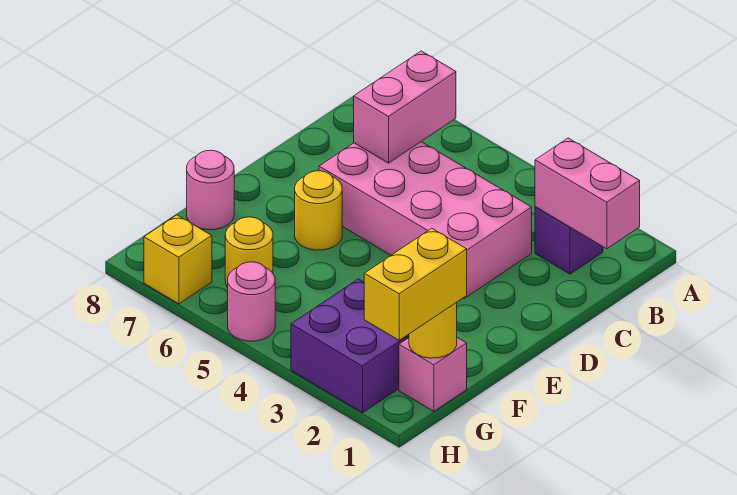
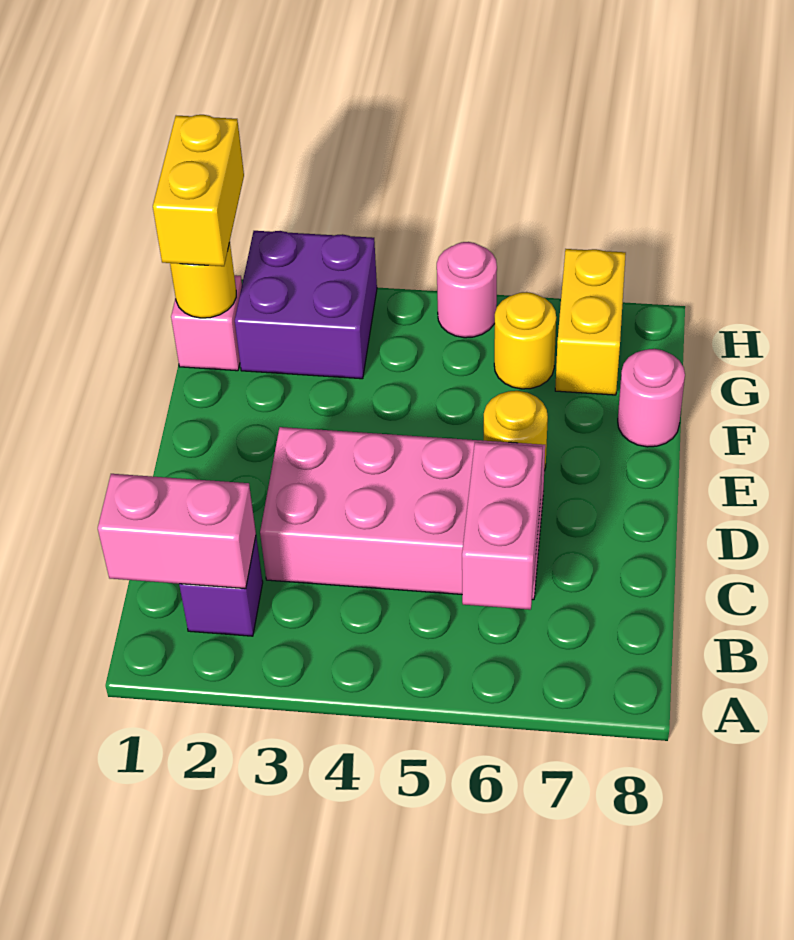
yellow brick H7 level 1 -> yellow brick G7:H7 level 1

